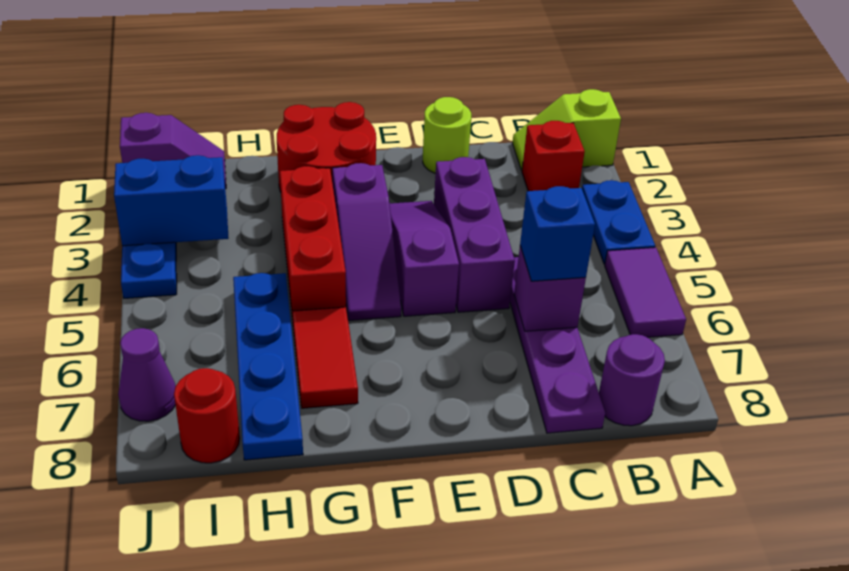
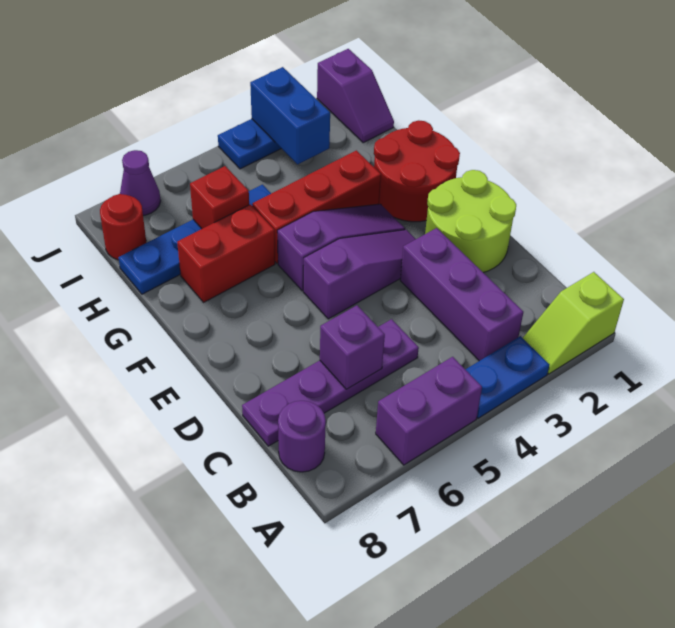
lime slope A1:B1 level 1 top A -> lime slope A1:A2 level 1 top 1
purple tile A5:A6 level 1 -> purple brick A5:A6 level 1
red brick B2 level 1 -> red brick H6 level 2
blue brick C6 level 3 -> none
lime round brick D1 level 1 -> lime round brick D1:E2 level 1
purple brick D3:D5 level 1 -> purple brick B3:D3 level 1
purple slope F3:F5 level 1 top 3 -> purple slope F3:F5 level 1 top 5
red tile G6:G7 level 1 -> red brick G6:G7 level 1

